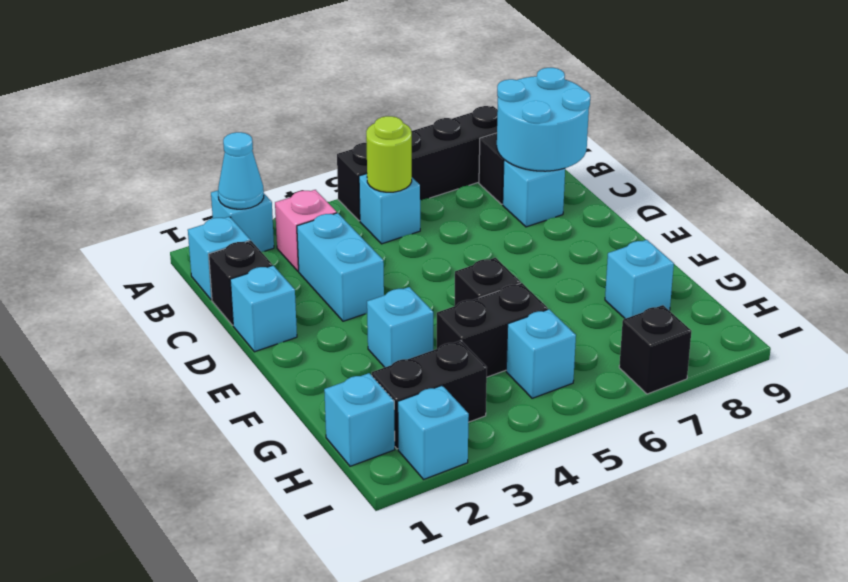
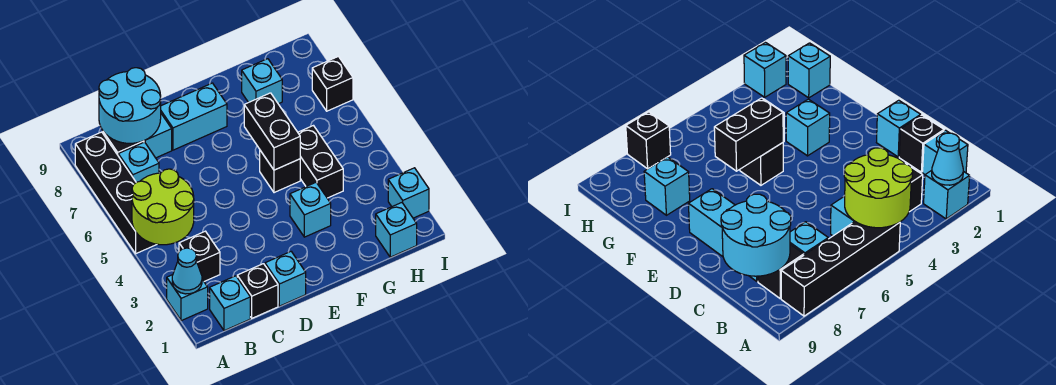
pink brick B3 level 1 -> black brick B3 level 1
lime round brick B5 level 2 -> lime round brick A4:B5 level 2
cyan brick C3:D3 level 1 -> cyan brick D8:E8 level 1
black brick H2:H3 level 1 -> black brick F5:F6 level 2
cyan brick H5 level 1 -> cyan brick B7 level 1

